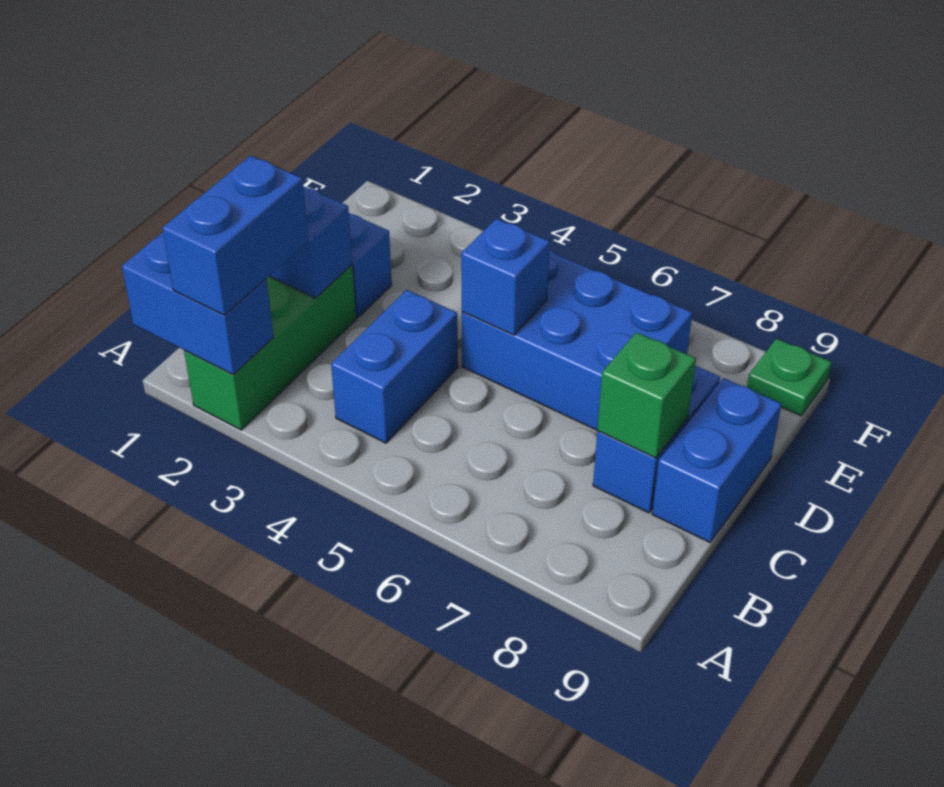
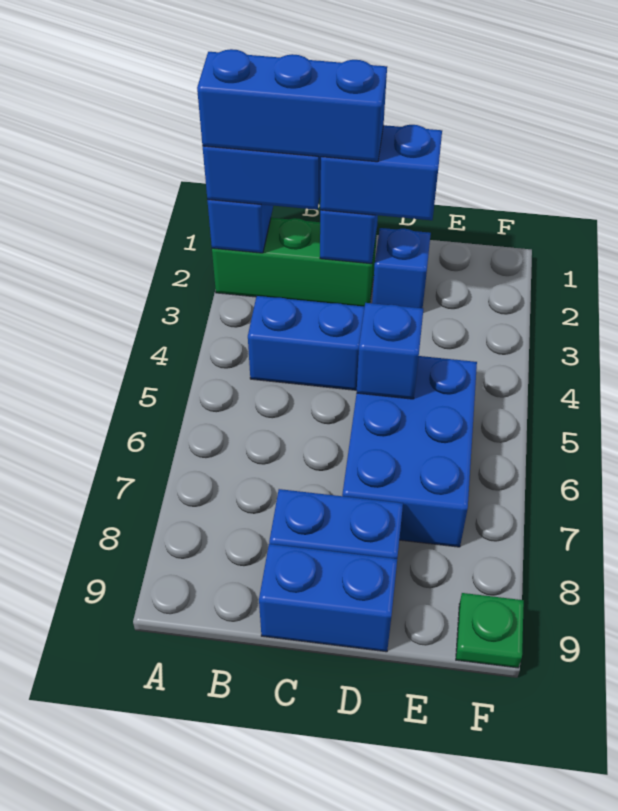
none -> blue brick A2:C2 level 4
none -> blue brick C2:D2 level 3
green brick C8 level 2 -> none

